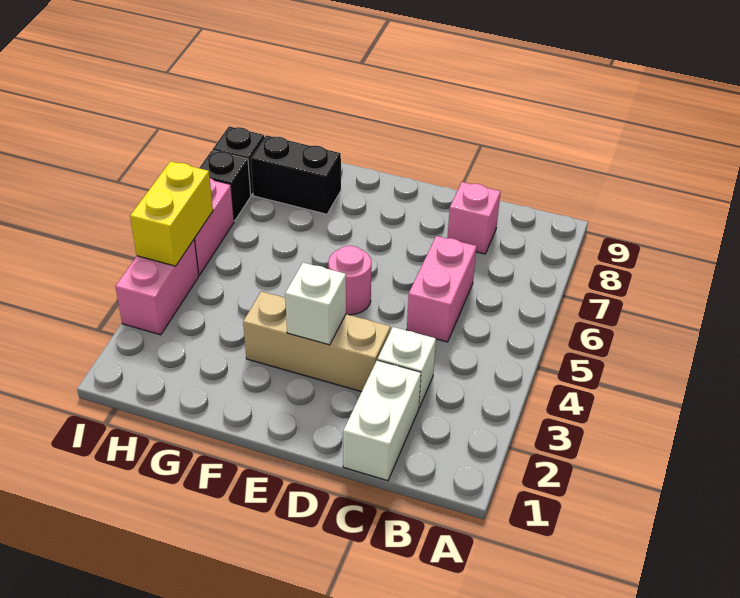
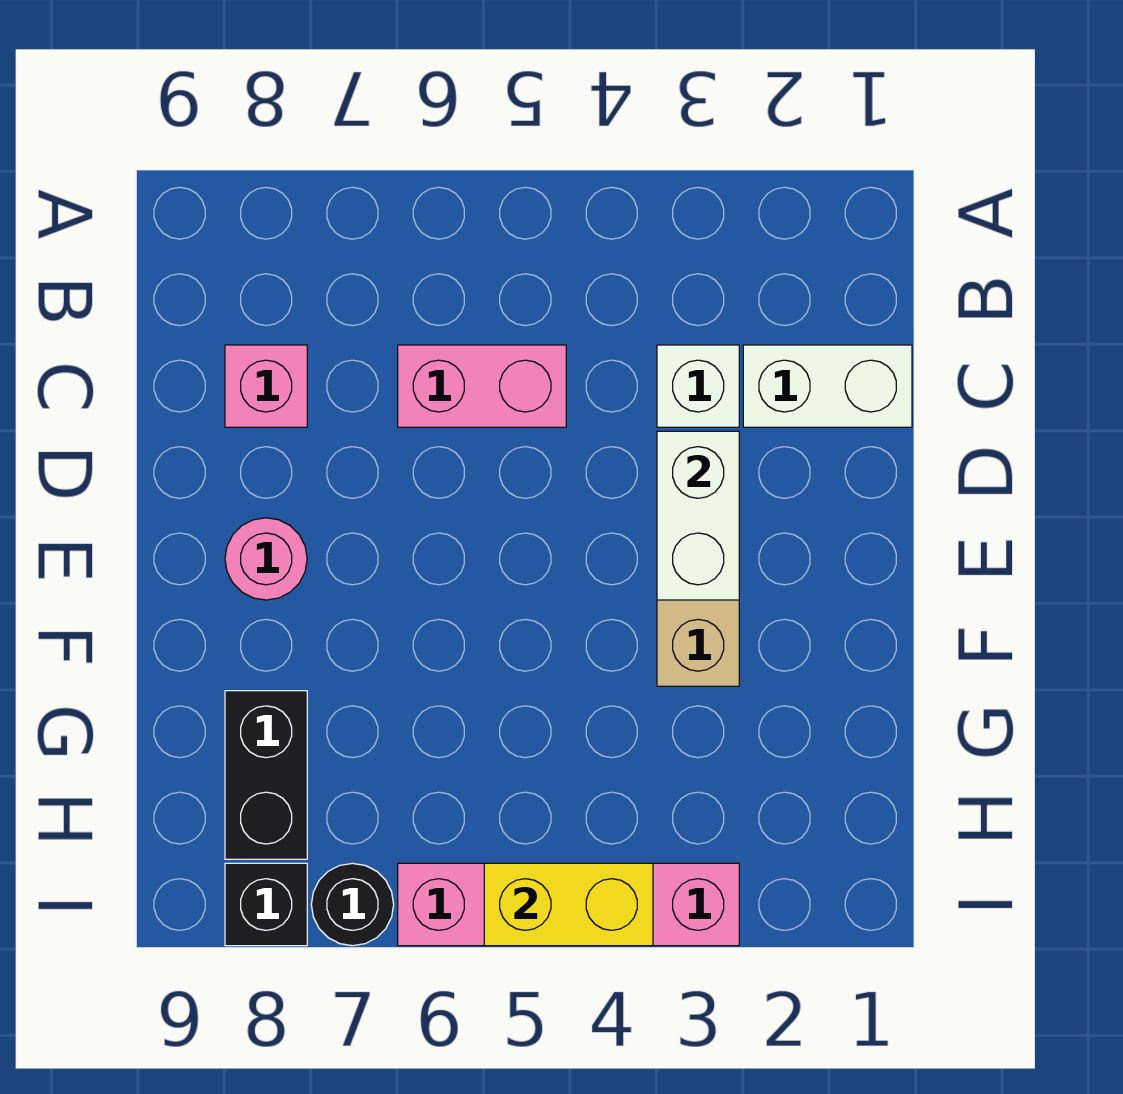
white brick E3 level 2 -> white brick D3:E3 level 2
pink round brick E5 level 1 -> pink round brick E8 level 1
black brick I7 level 1 -> black round brick I7 level 1

